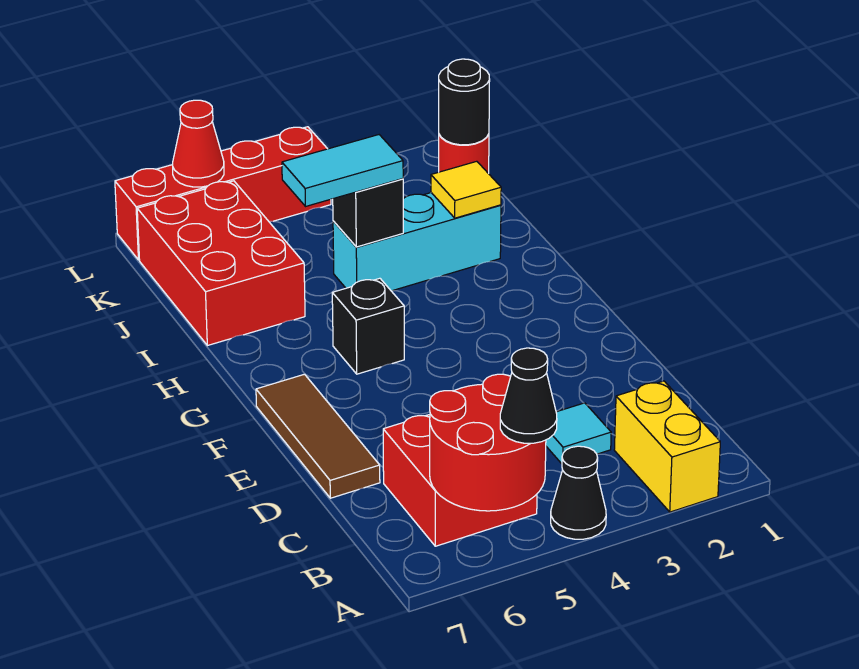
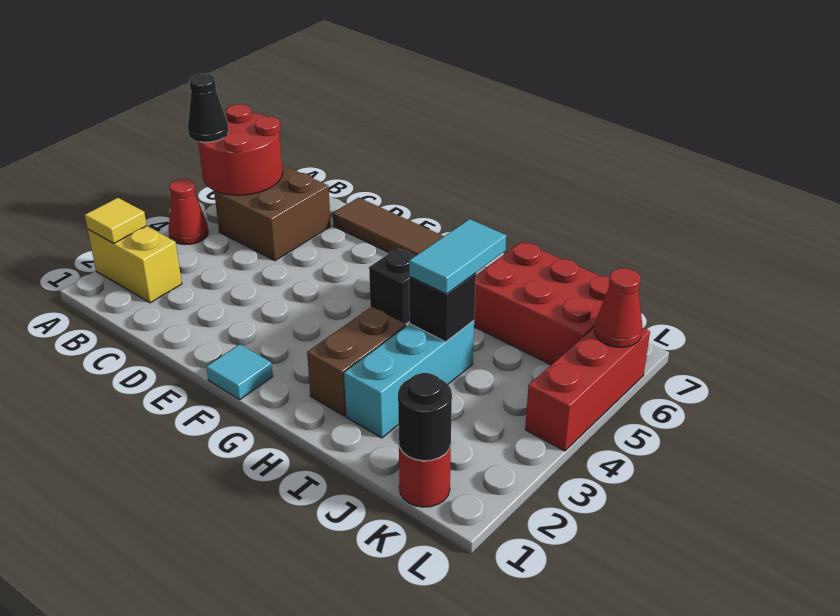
black cone A4 level 1 -> red cone A4 level 1
red brick B5:C6 level 1 -> brown brick B5:C6 level 1
cyan tile C3 level 1 -> cyan tile F1 level 1
none -> brown brick H2:H3 level 1
yellow tile I2 level 2 -> yellow tile A2 level 2
red brick L4:L7 level 1 -> red brick L4:L6 level 1

